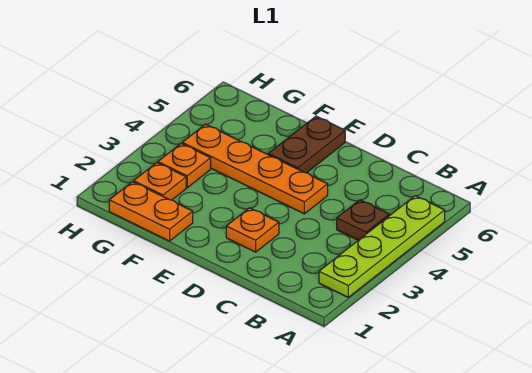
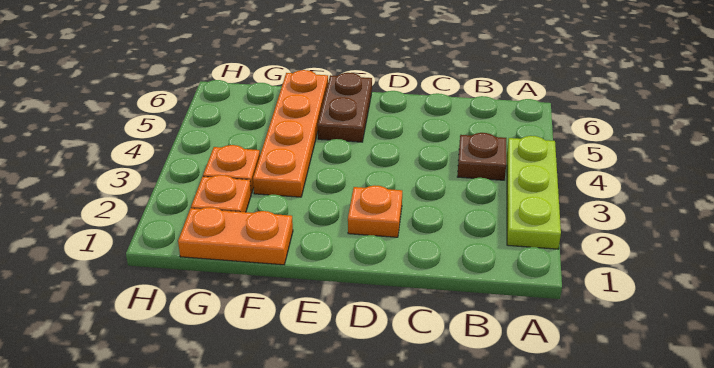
lime plate A2:A5 level 1 -> lime plate A2:A4 level 1
orange plate D4:G4 level 1 -> orange plate F3:F6 level 1

